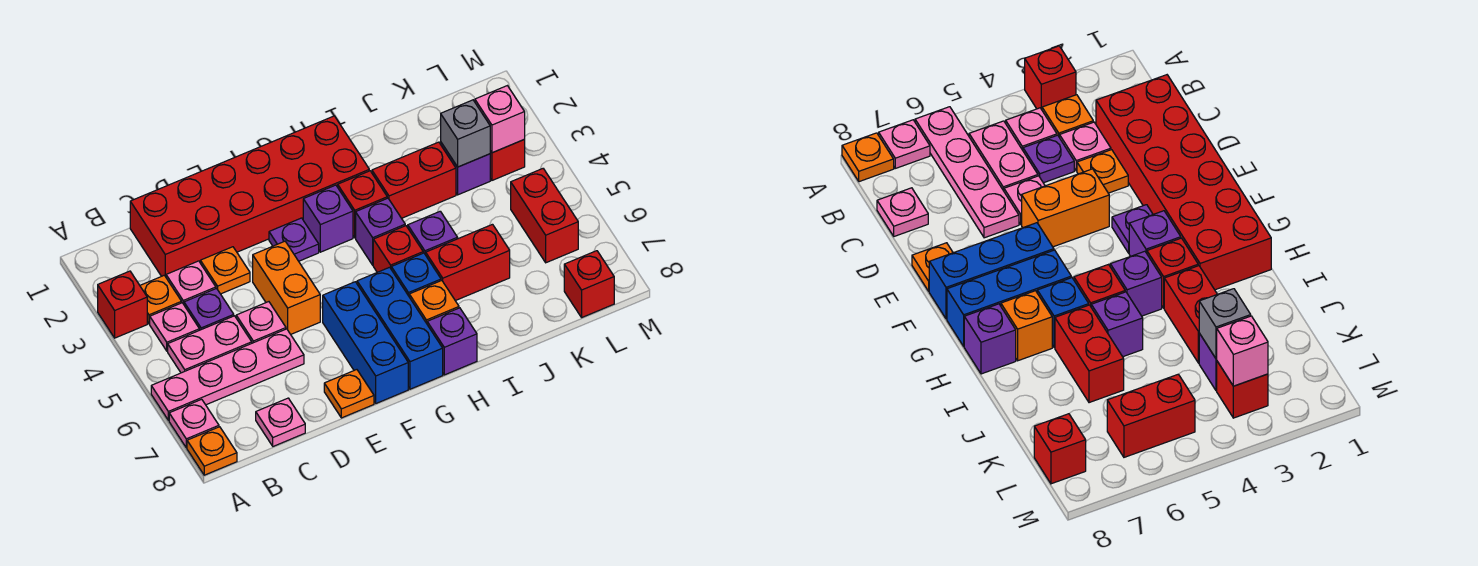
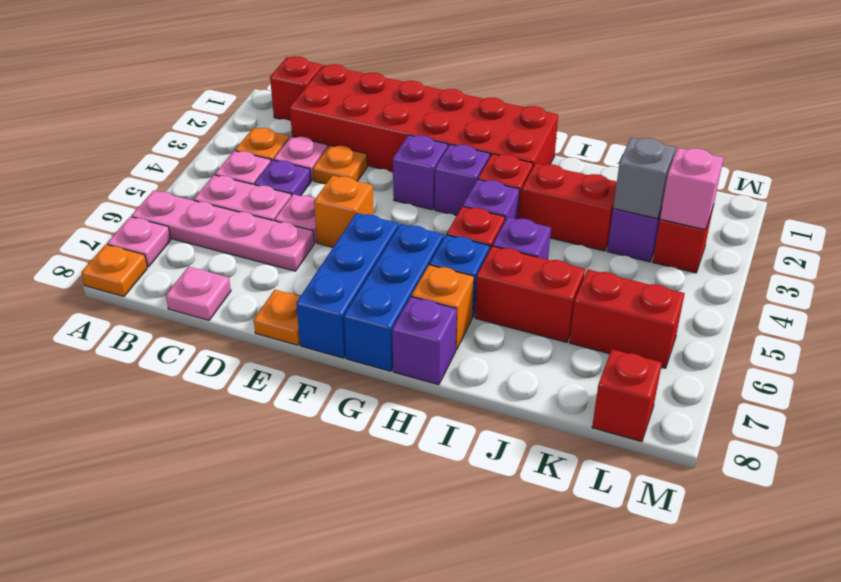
red brick A3 level 1 -> red brick B1 level 1
orange brick E4:E5 level 1 -> orange brick E5 level 1
purple plate F3 level 1 -> purple brick F3 level 1
red brick L5:L6 level 1 -> red brick K6:L6 level 1

